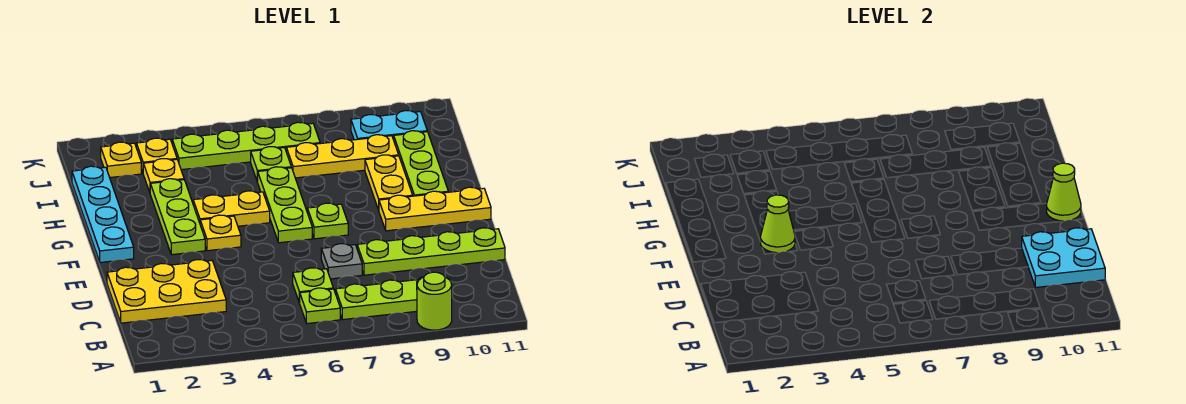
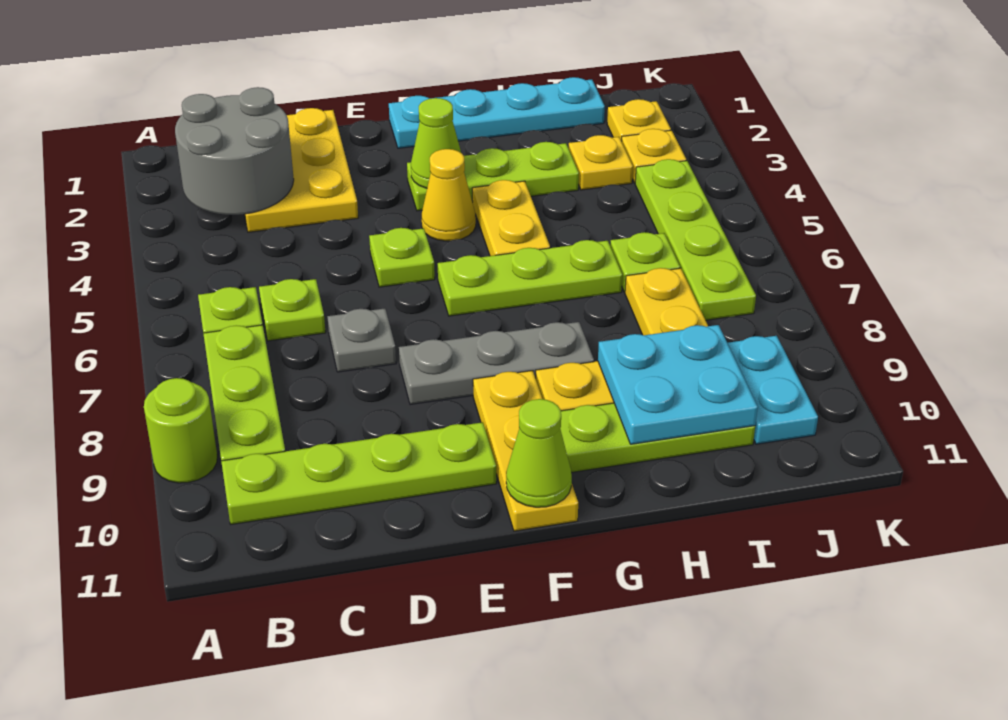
none -> grey round brick B2:C3 level 2
cyan plate C10:D11 level 2 -> cyan plate H9:I10 level 2
lime plate D8:D11 level 1 -> lime plate B10:E10 level 1
none -> grey plate E8:G8 level 1
yellow plate F4 level 1 -> yellow cone F4 level 1
lime plate F7 level 1 -> lime plate E5 level 1

